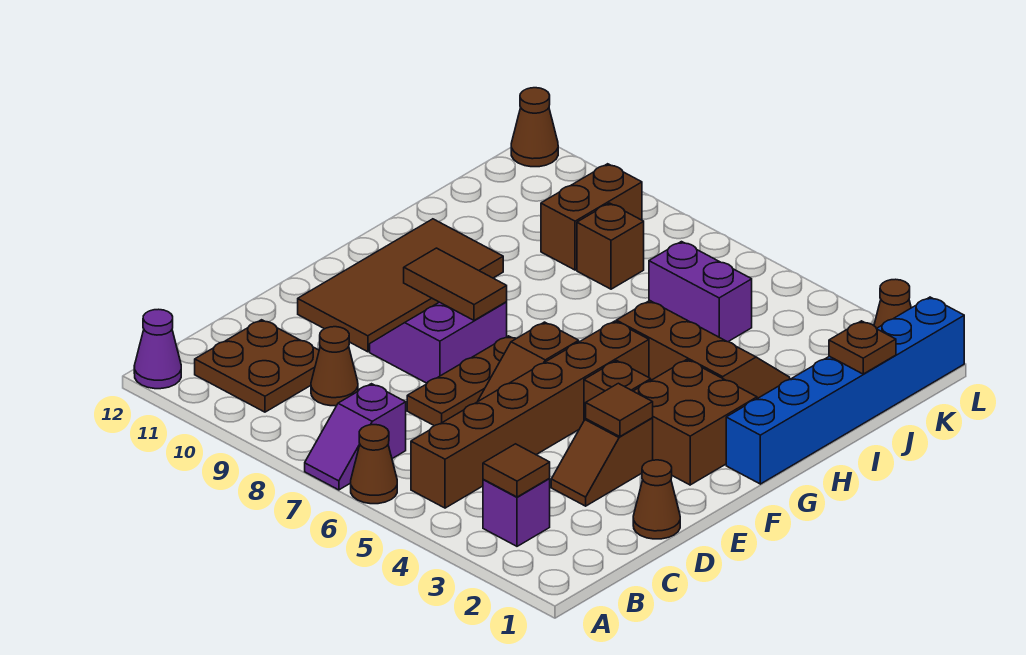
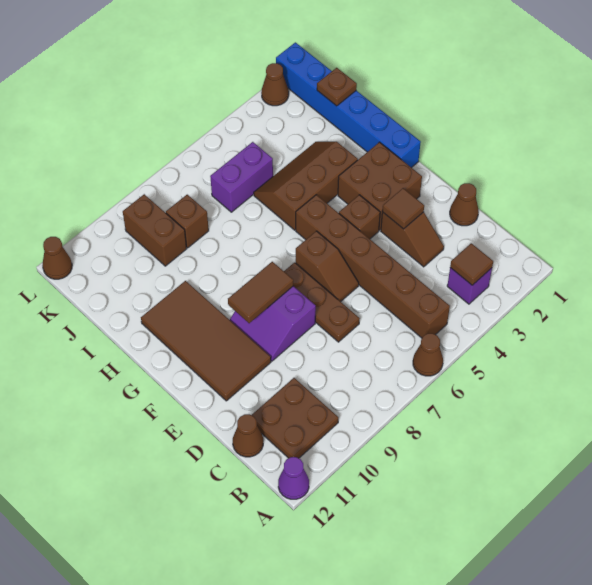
purple slope A7:B7 level 1 top B -> none
brown cone C9 level 1 -> brown cone C12 level 1

